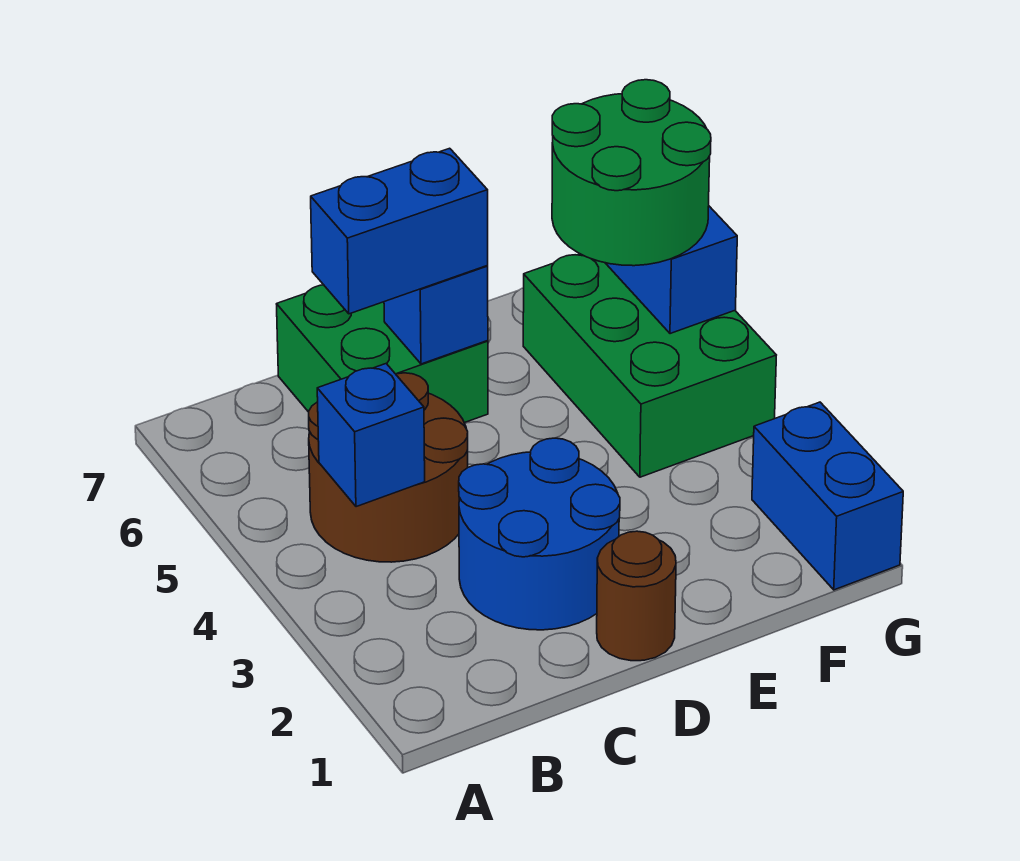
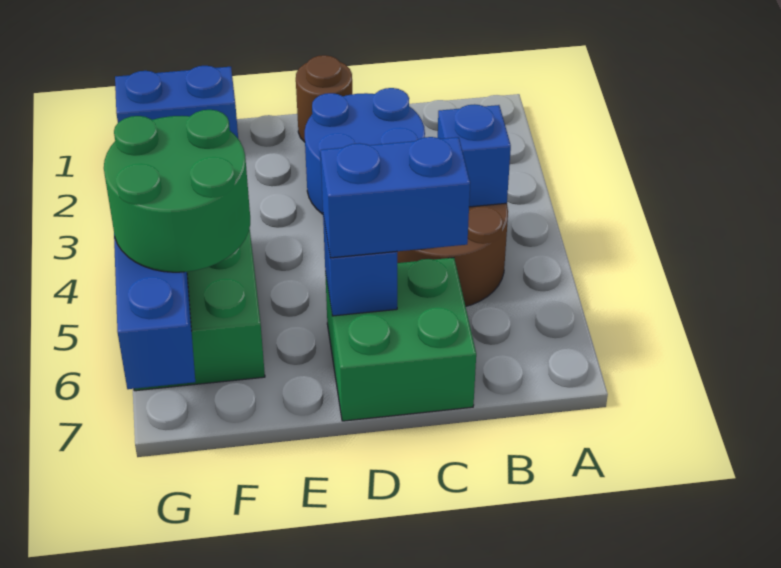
blue brick G1:G2 level 1 -> blue brick F1:G1 level 1

